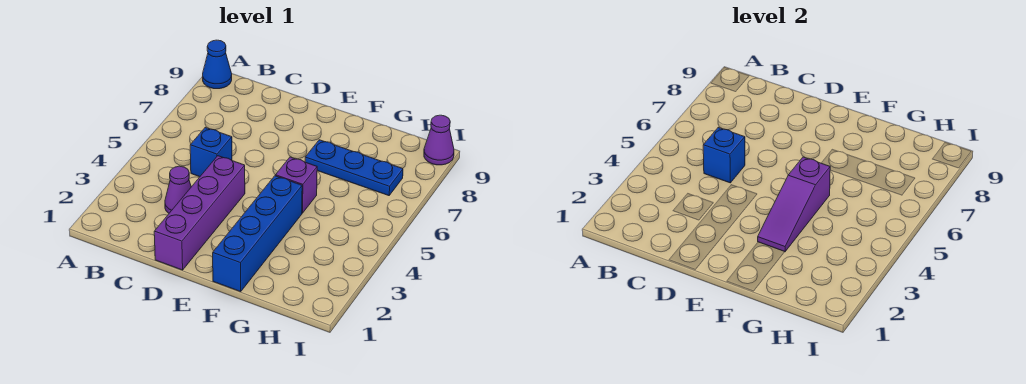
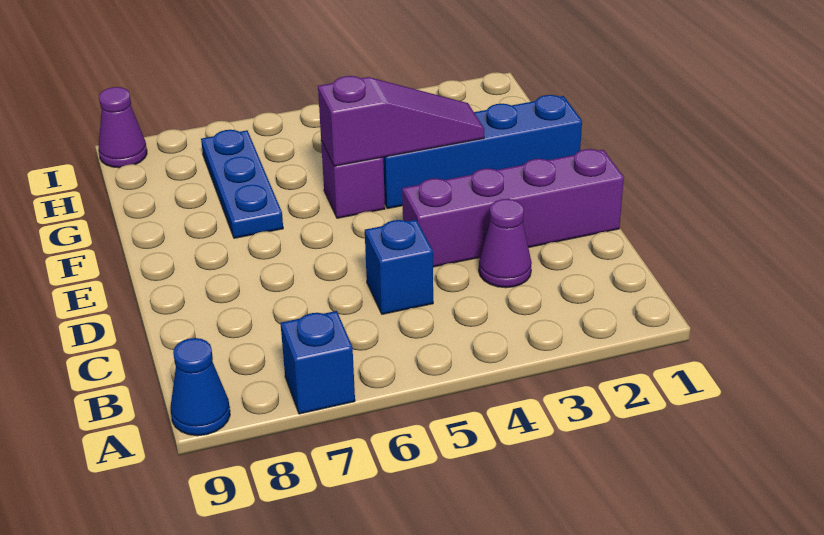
blue brick C5 level 2 -> blue brick A7 level 1

